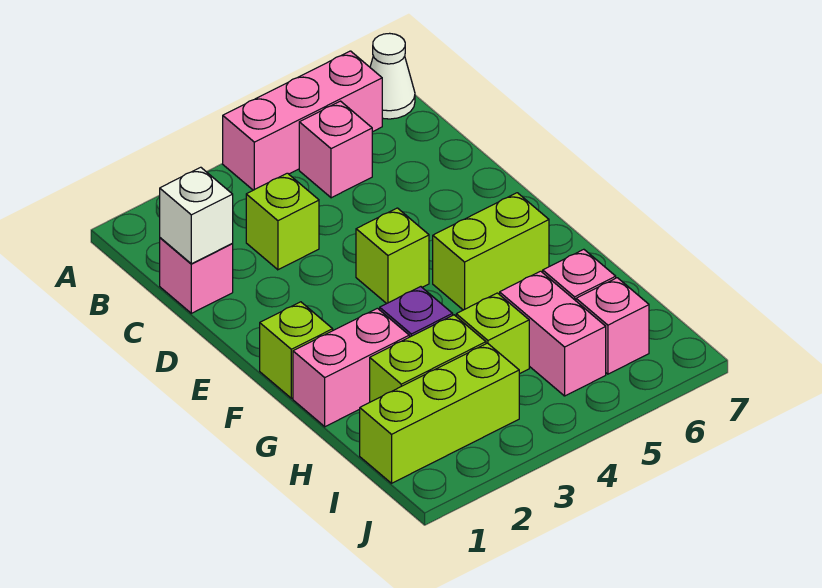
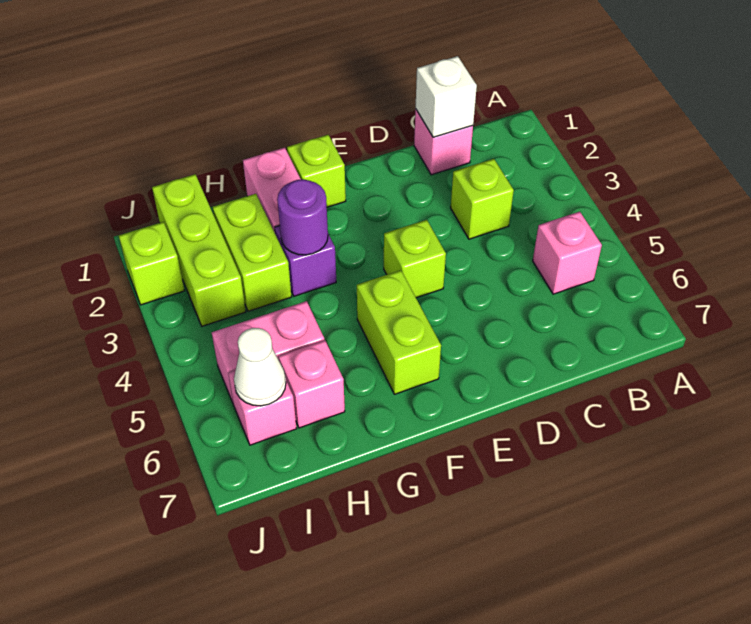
pink brick A4:A6 level 1 -> none
white cone A7 level 1 -> white cone I6 level 2
none -> purple round brick G3 level 2
lime brick H4 level 1 -> lime brick J2 level 1

